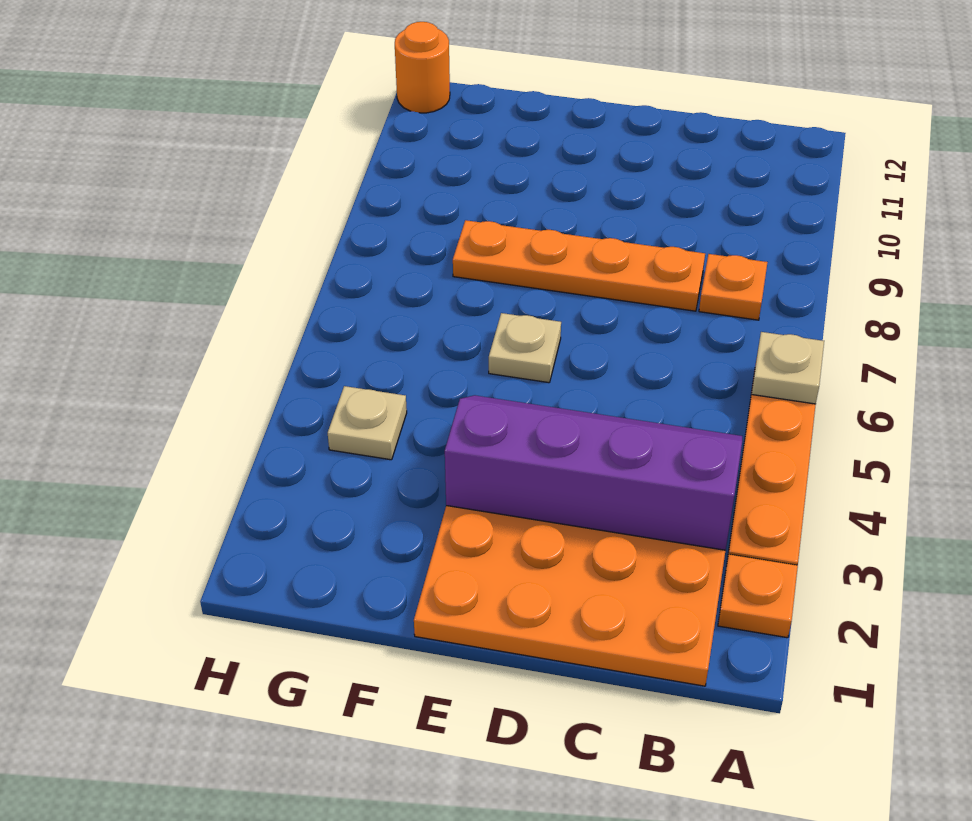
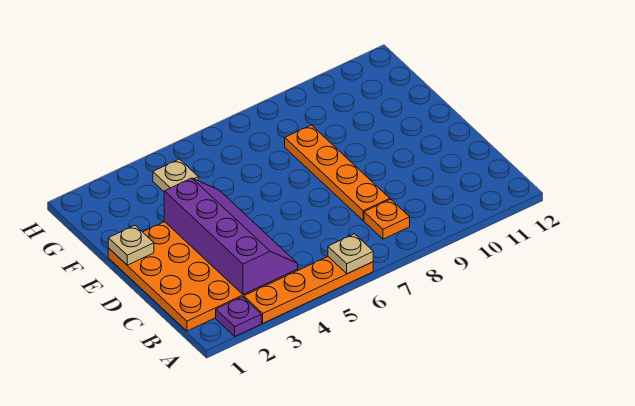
orange plate A2 level 1 -> purple plate A2 level 1
tan plate E6 level 1 -> tan plate E1 level 2
orange round brick H12 level 1 -> none

